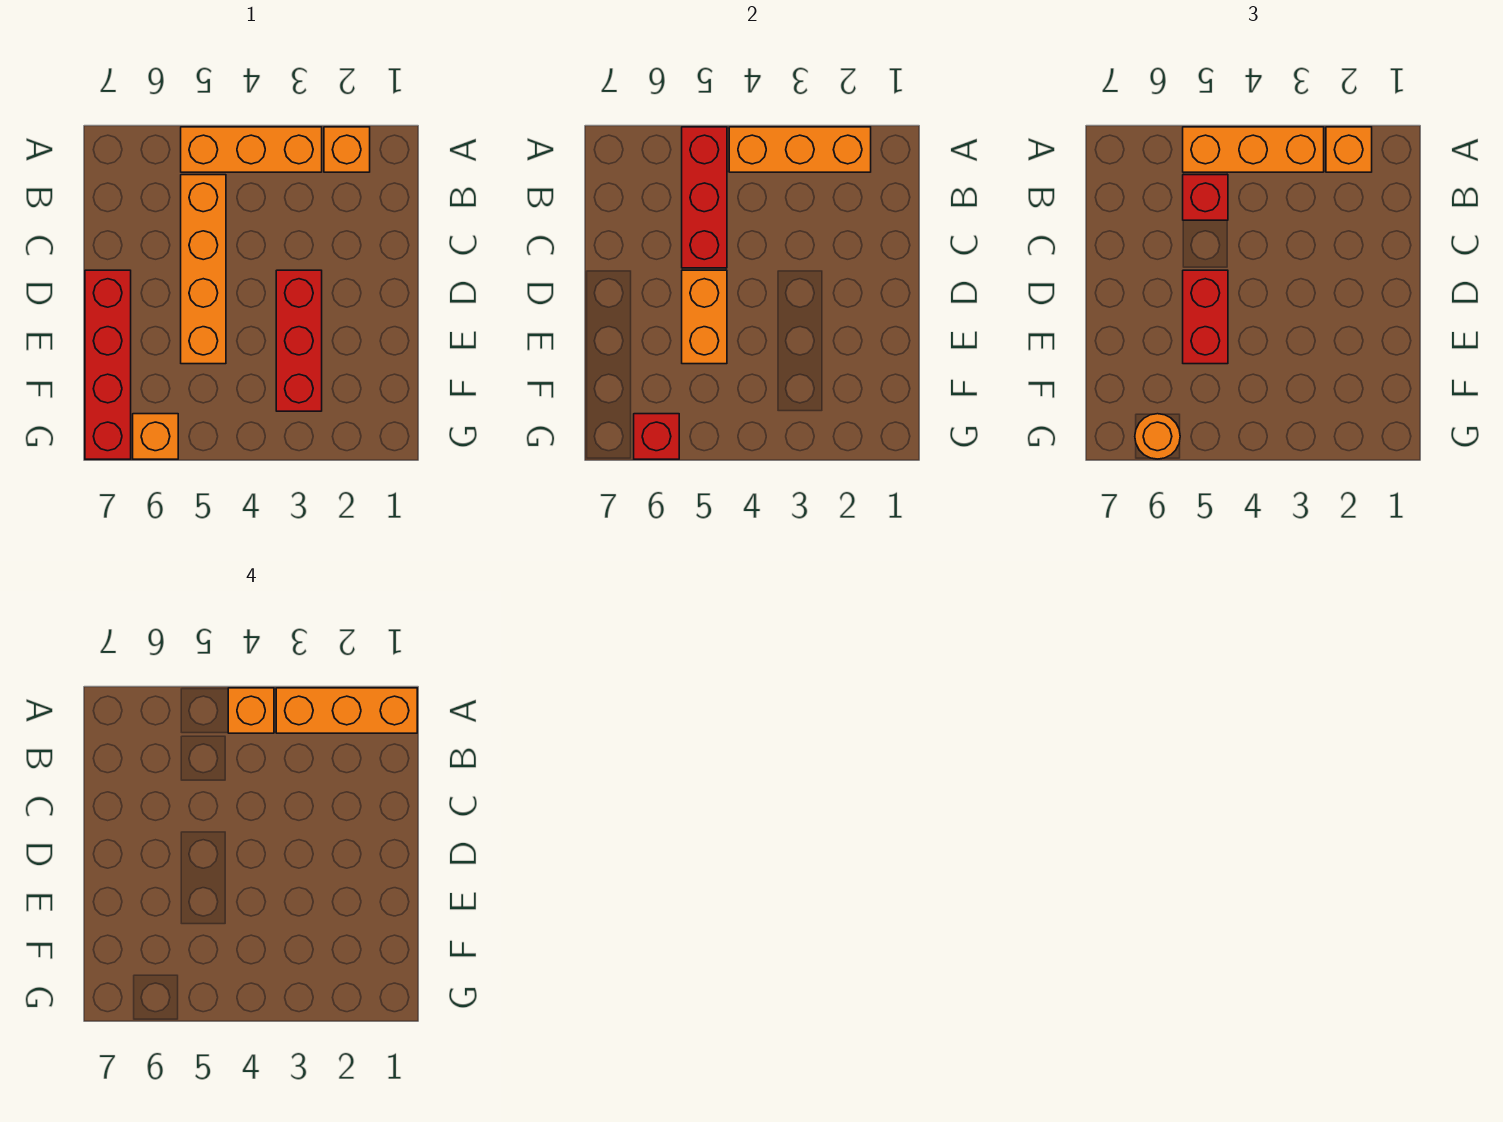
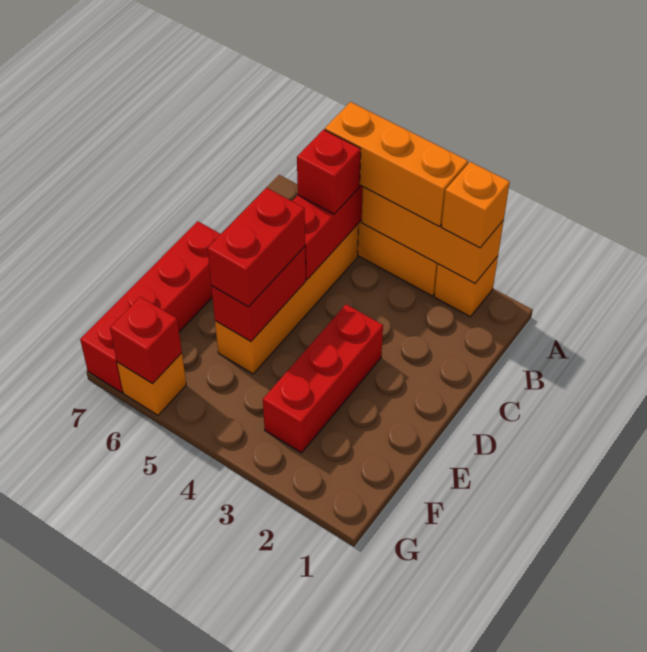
orange brick A1:A3 level 4 -> none
orange brick A4 level 4 -> none
orange brick D5:E5 level 2 -> red brick D5:E5 level 2
orange round brick G6 level 3 -> none

